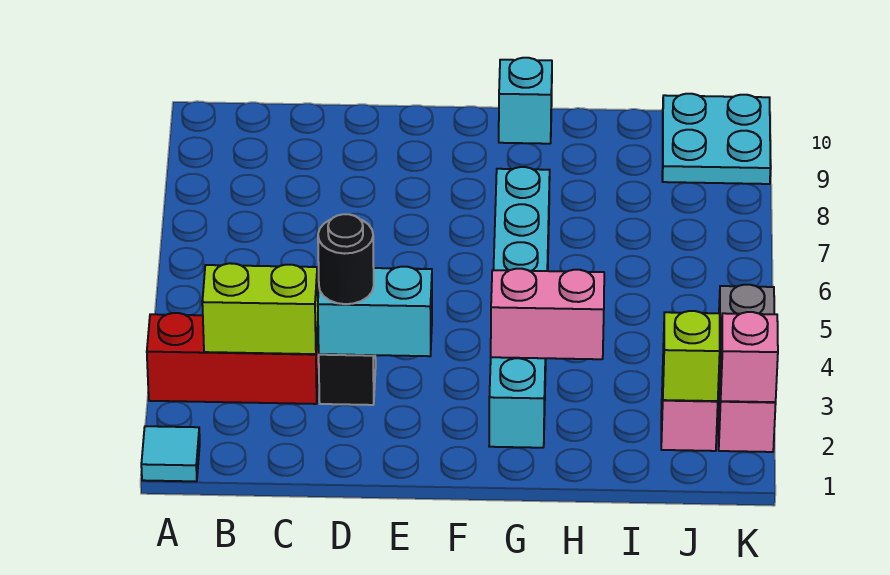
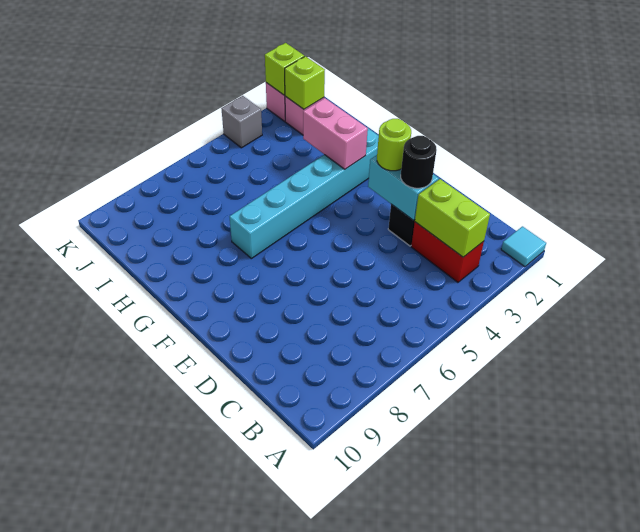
red brick A3:C3 level 1 -> red brick B3:C3 level 1
none -> lime round brick E3 level 3
cyan brick G10 level 1 -> none
cyan plate J9:K10 level 1 -> none
pink brick K2 level 2 -> lime brick K2 level 2

